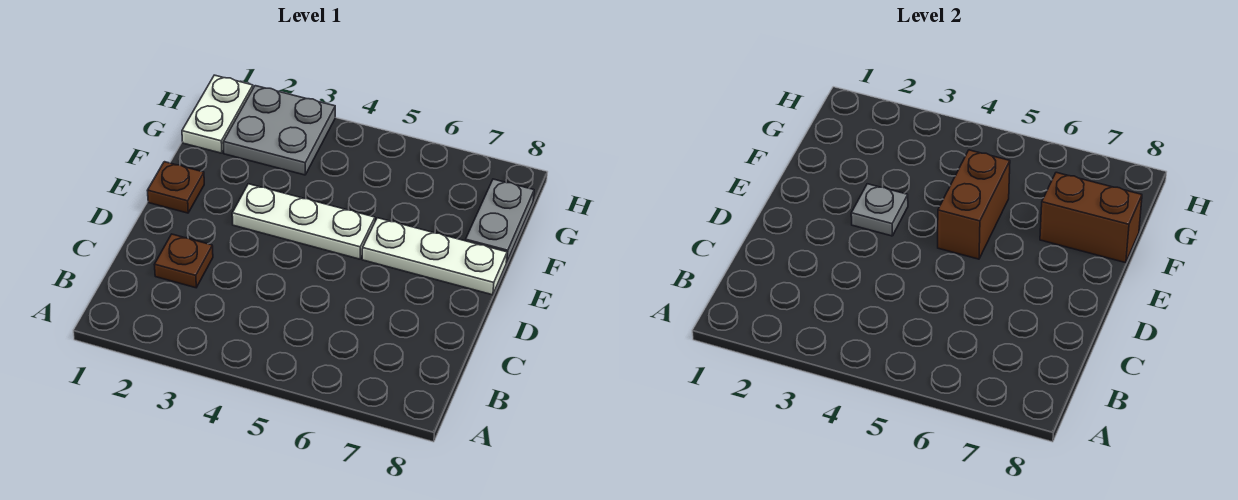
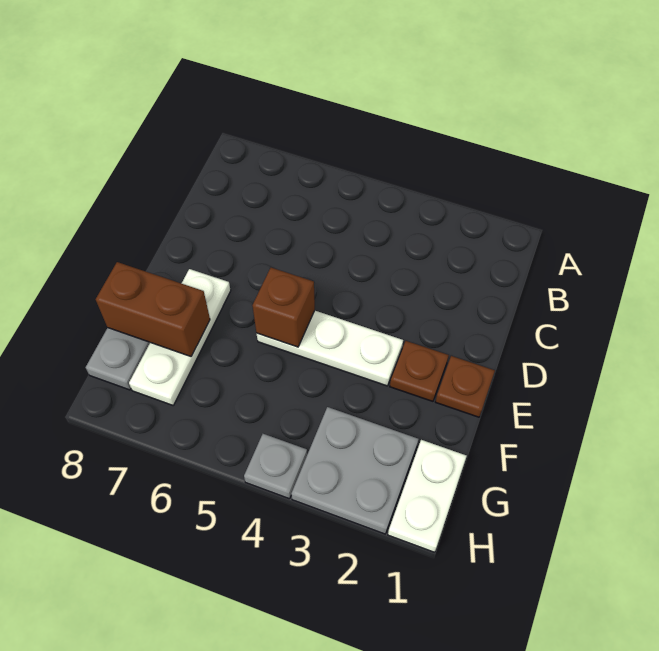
brown plate C2 level 1 -> brown plate E2 level 1
grey plate E3 level 2 -> grey plate H4 level 1
brown brick E5:F5 level 2 -> brown brick E5 level 2
white plate E6:E8 level 1 -> white plate E7:G7 level 1

